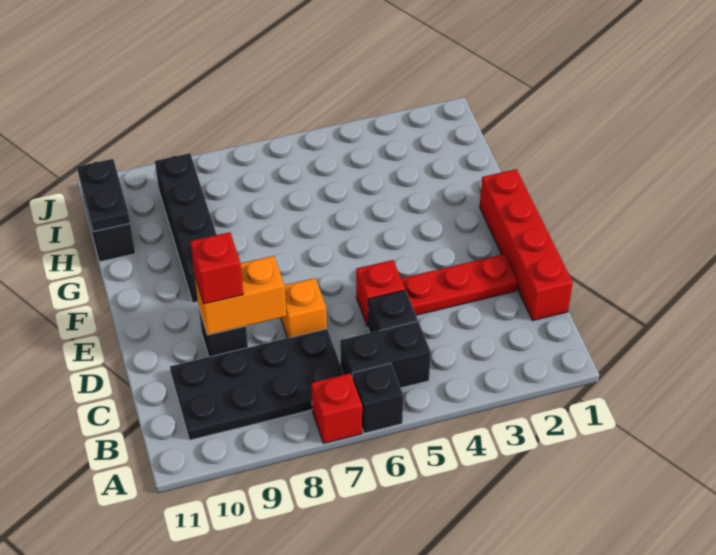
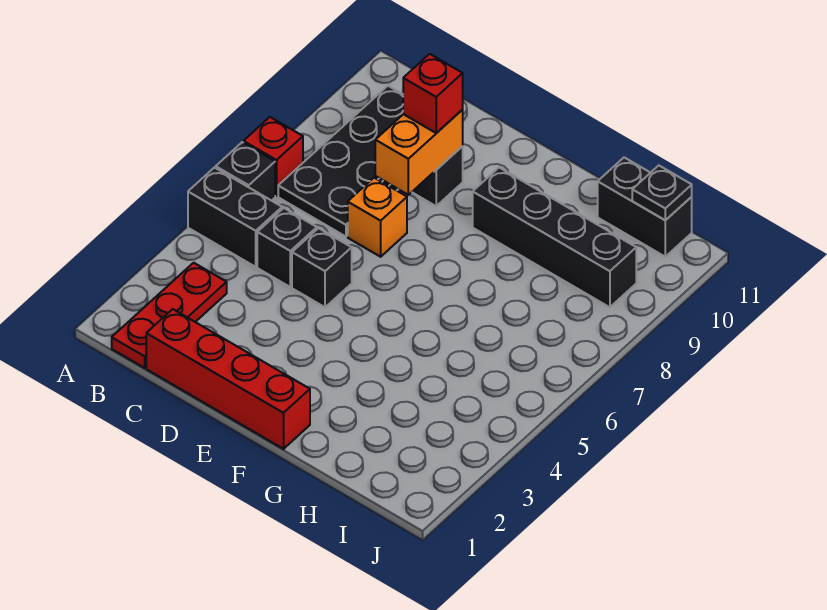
black brick B5:B6 level 1 -> black brick A5:B5 level 1
red plate D2:D4 level 1 -> red plate B1:B3 level 1
red brick D5 level 1 -> black brick D5 level 1
black plate H11:I11 level 2 -> black plate I11 level 2

